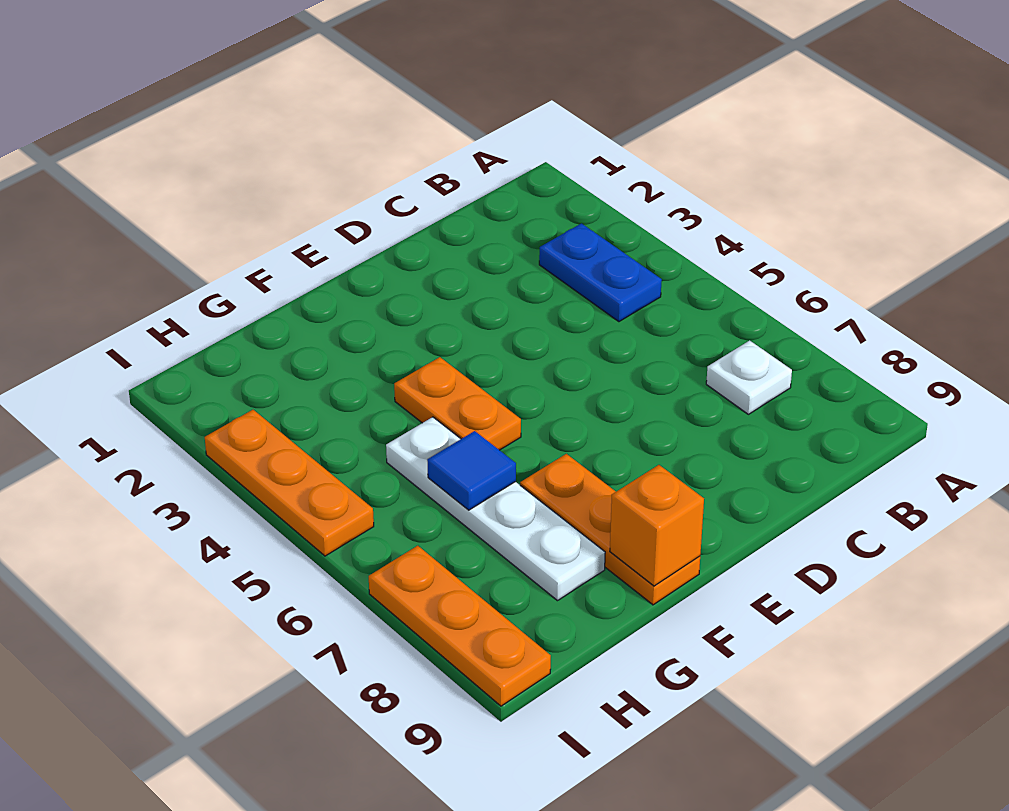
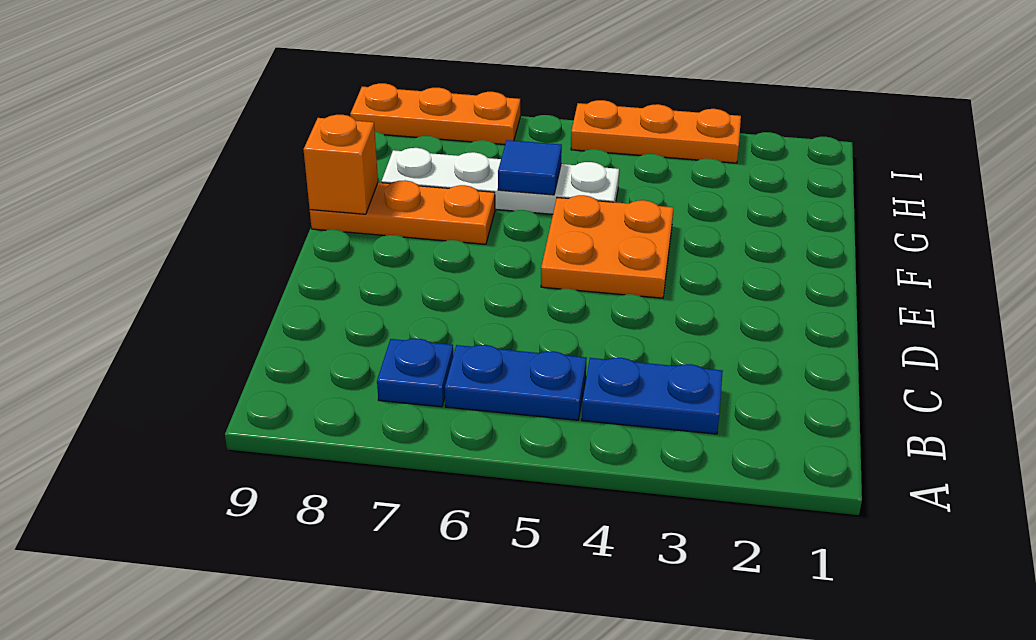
none -> blue plate B5:B6 level 1
white plate B7 level 1 -> blue plate B7 level 1
orange plate F4:F5 level 1 -> orange plate E4:F5 level 1

